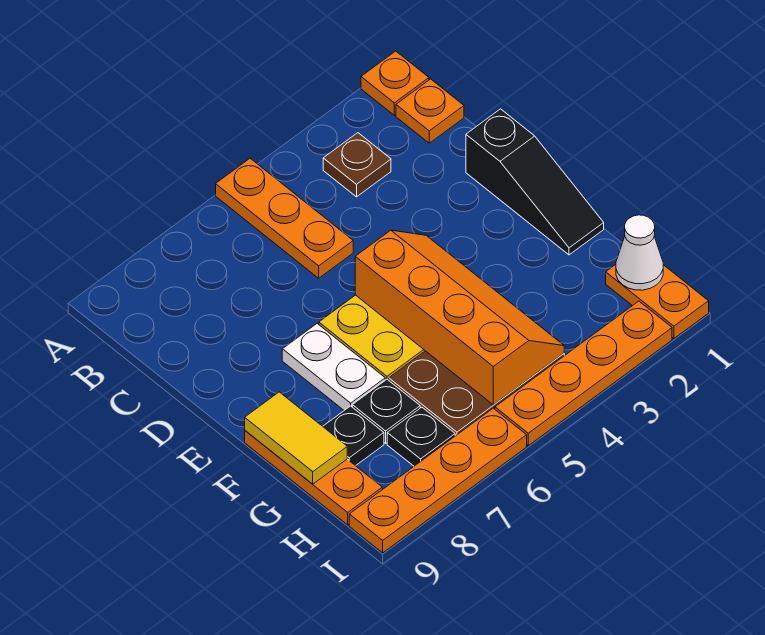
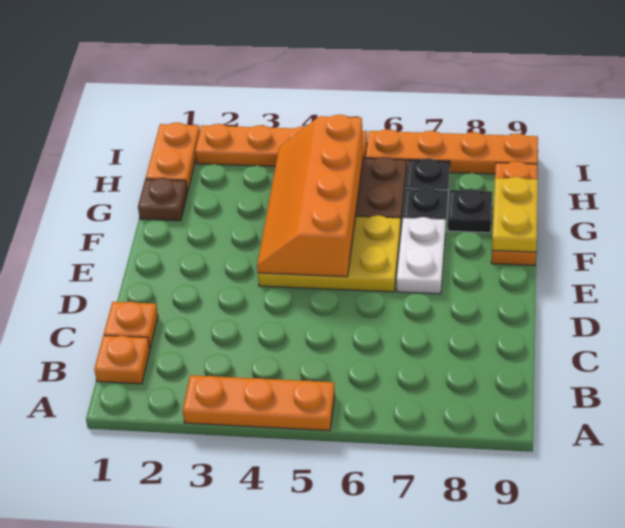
orange plate A1 level 1 -> orange plate C1 level 1
orange plate A5:C5 level 1 -> orange plate A3:A5 level 1
brown plate B3 level 1 -> brown plate G1 level 1
black slope D1:F1 level 1 top D -> none
yellow tile F9:G9 level 2 -> yellow plate F9:G9 level 2
white cone H1 level 2 -> none

